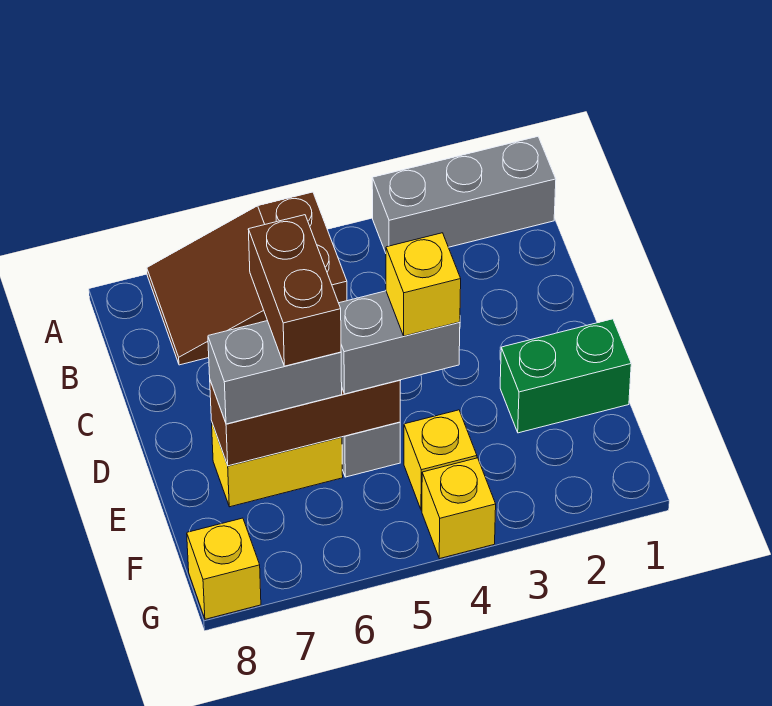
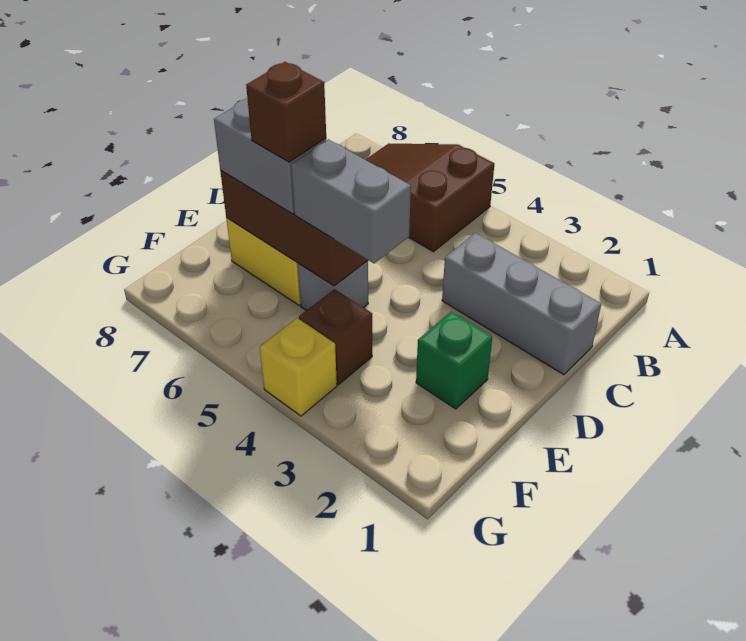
grey brick A1:A3 level 1 -> grey brick C1:C3 level 1
brown brick D6:E6 level 4 -> brown brick E6 level 4
green brick E1:E2 level 1 -> green brick E2 level 1
yellow brick E4 level 4 -> none
yellow brick F4 level 1 -> brown brick F4 level 1
yellow brick G8 level 1 -> none

